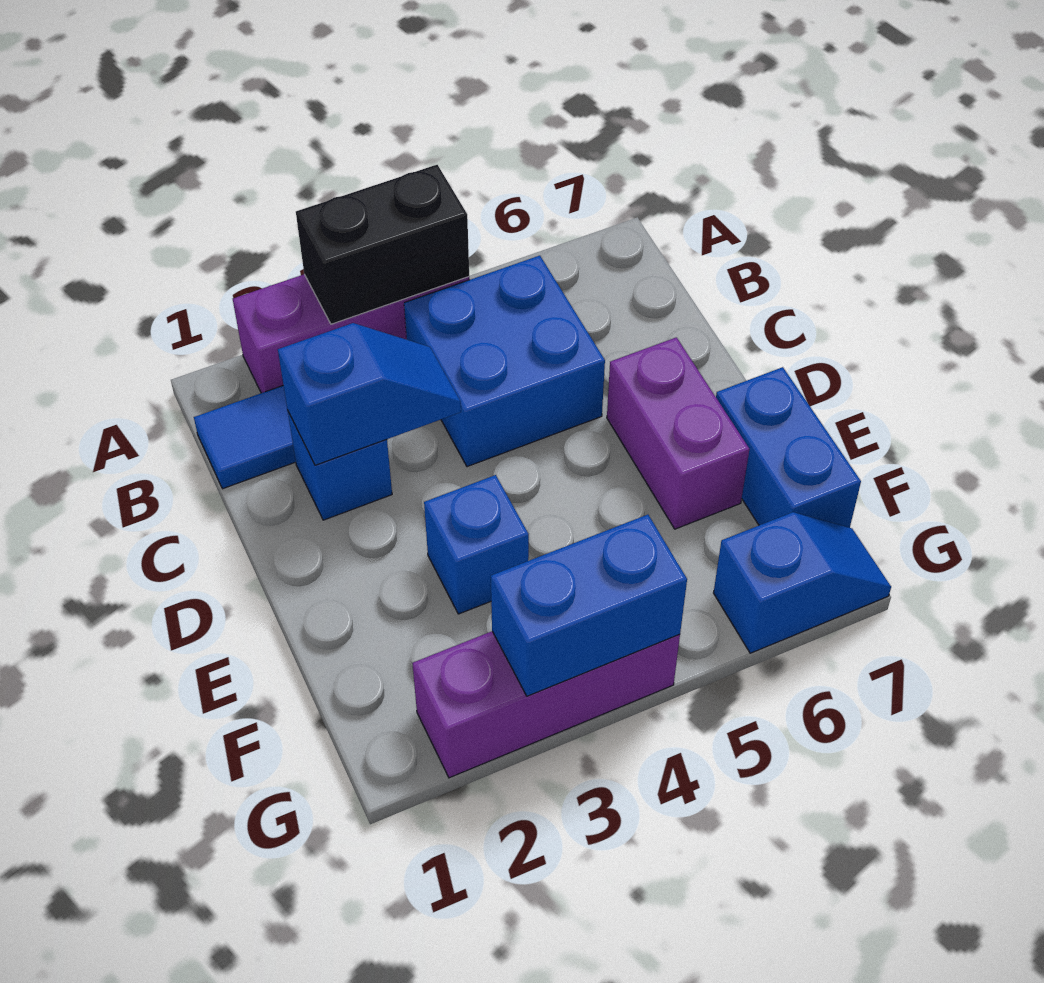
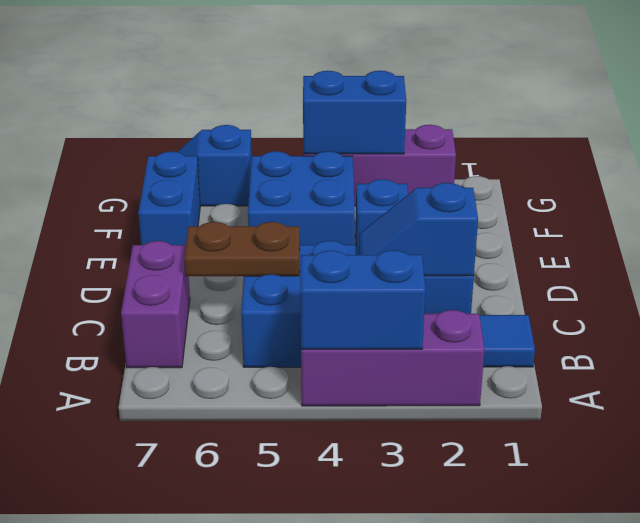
black brick A3:A4 level 2 -> blue brick A3:A4 level 2
none -> brown plate C5:C6 level 2
purple brick D6:E6 level 1 -> purple brick B7:C7 level 1
none -> blue brick E4:F5 level 1

